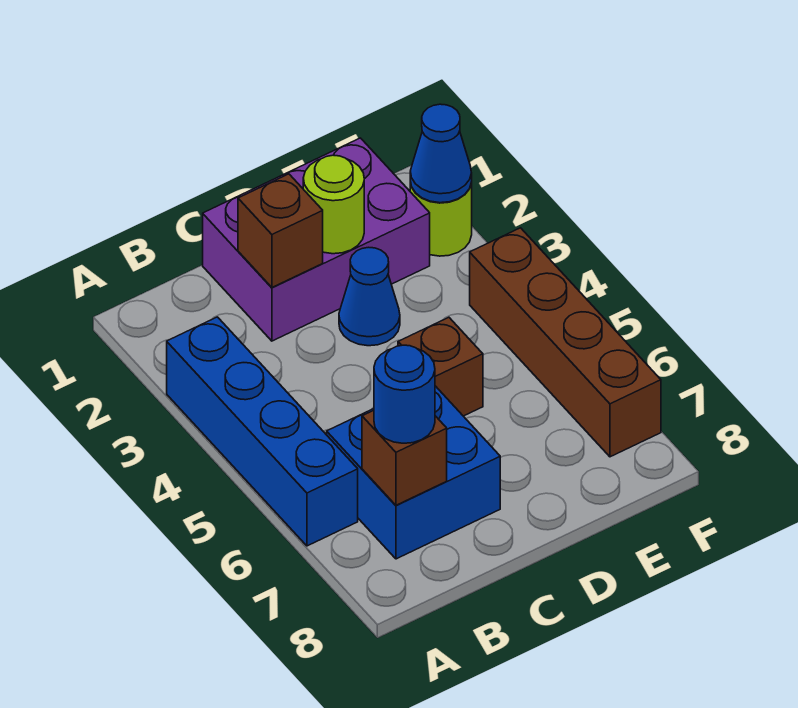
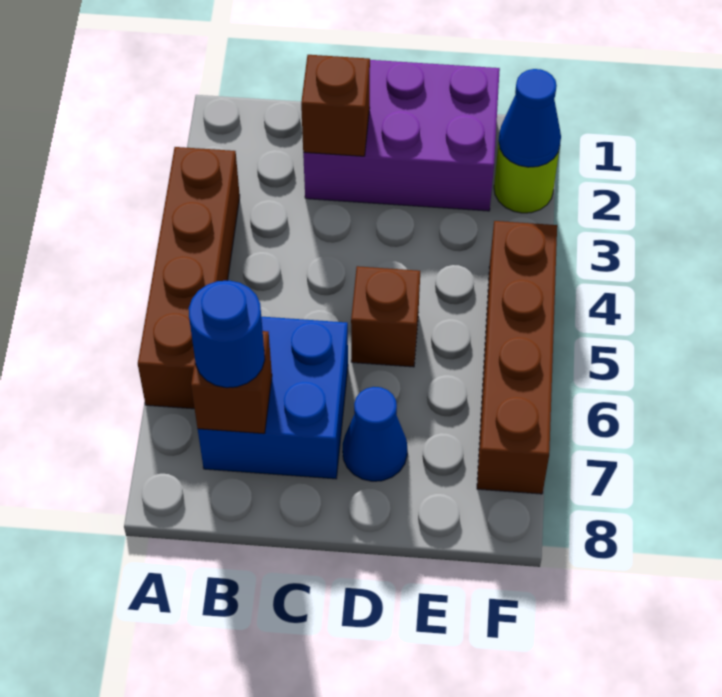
blue brick A3:A6 level 1 -> brown brick A3:A6 level 1
lime round brick D2 level 2 -> none
blue cone D3 level 1 -> blue cone D7 level 1

